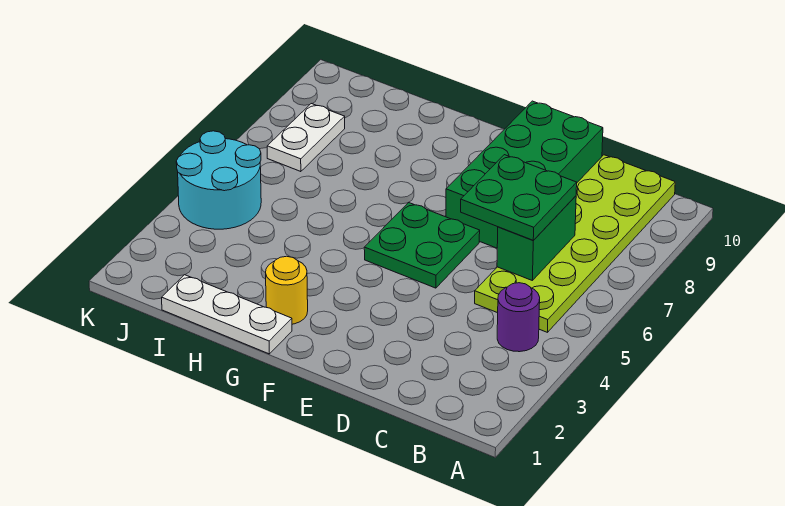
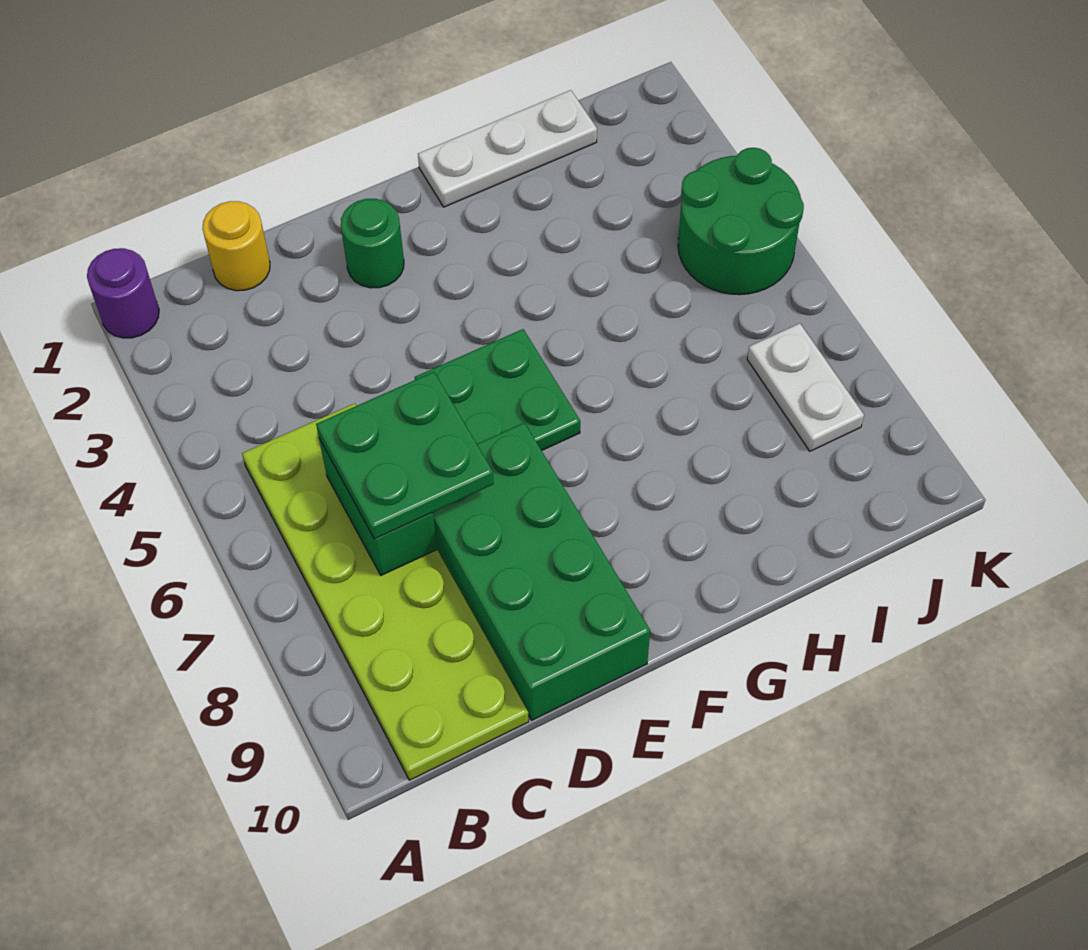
purple round brick B4 level 1 -> purple round brick A1 level 1
none -> green round brick E2 level 1
yellow round brick G2 level 1 -> yellow round brick C1 level 1
cyan round brick J4:K5 level 1 -> green round brick J4:K5 level 1

